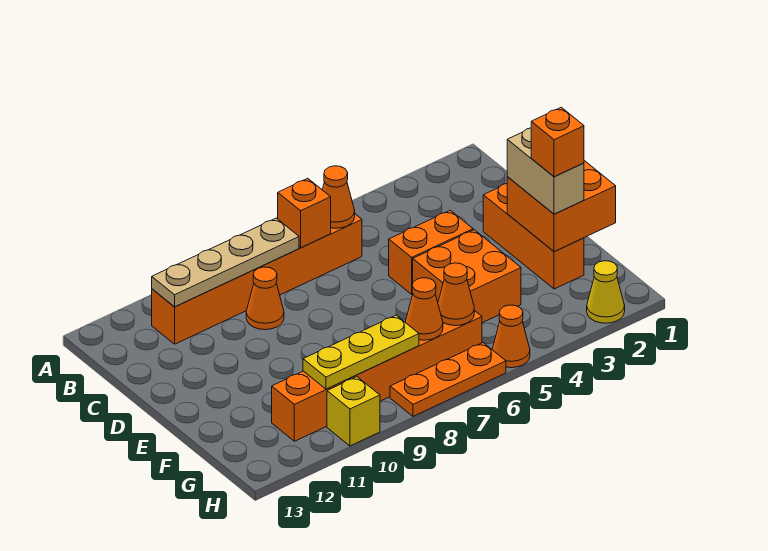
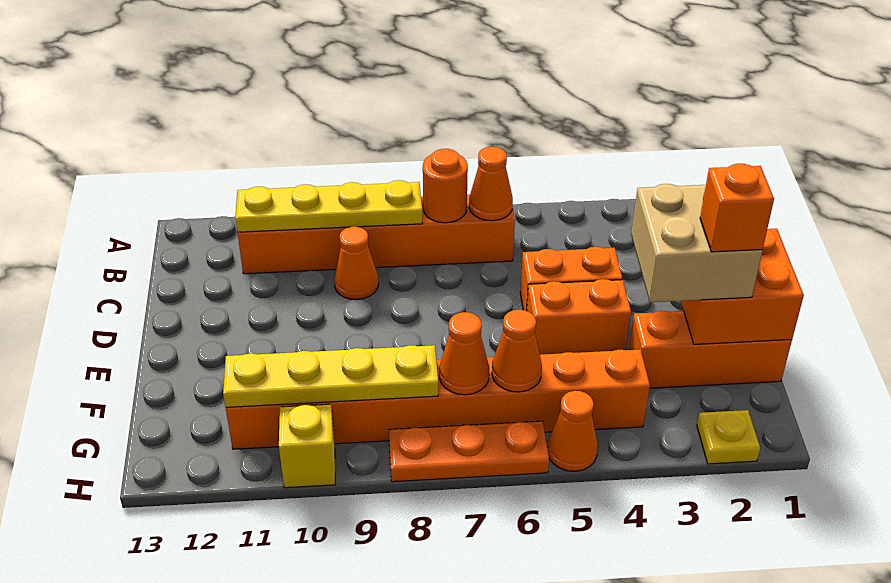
orange brick B7 level 2 -> orange round brick B7 level 2
tan plate B8:B11 level 2 -> yellow plate B8:B11 level 2
orange brick D2:F2 level 1 -> orange brick F1:F3 level 1
tan brick E2:F2 level 3 -> tan brick E2:F3 level 3
orange brick E4:F5 level 1 -> orange brick E4:E5 level 1
orange brick G6:G11 level 1 -> orange brick G4:G11 level 1
yellow plate G8:G10 level 2 -> yellow plate G8:G11 level 2
yellow cone H2 level 1 -> yellow plate H2 level 1

